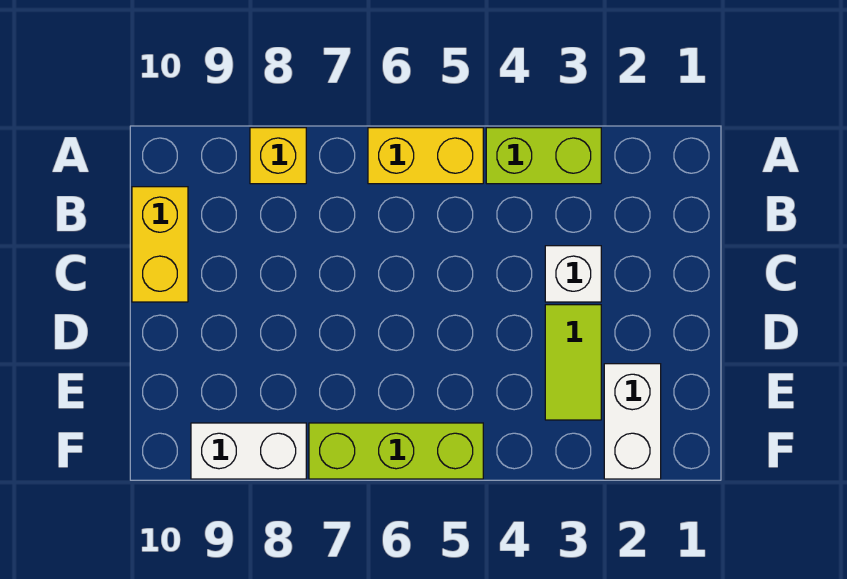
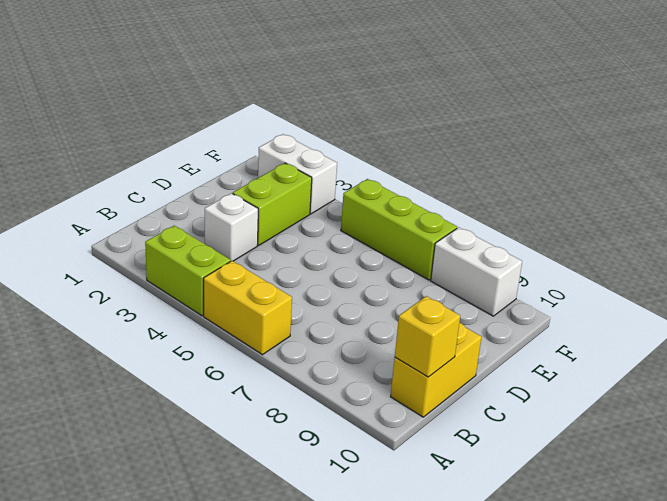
yellow brick A8 level 1 -> yellow brick B10 level 2
lime tile D3:E3 level 1 -> lime brick D3:E3 level 1
white brick E2:F2 level 1 -> white brick F2:F3 level 1

